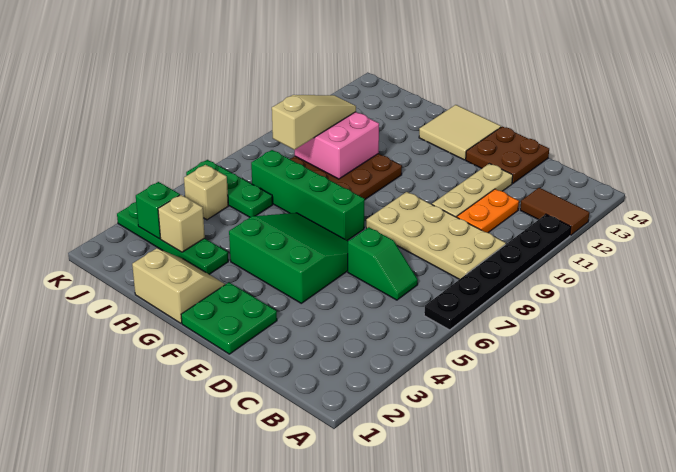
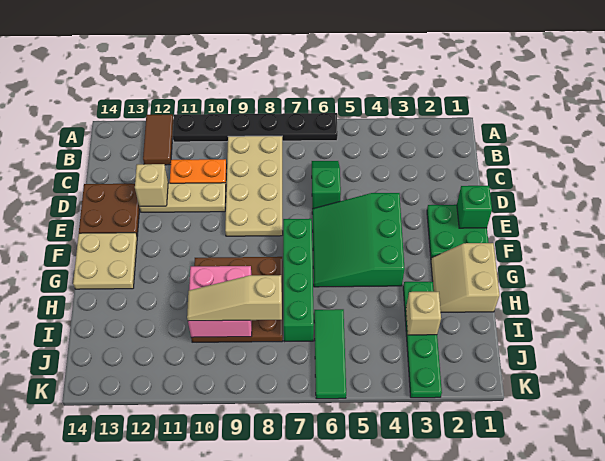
tan tile F13:G14 level 1 -> tan plate F13:G14 level 1
green plate I6:K6 level 1 -> green tile I6:K6 level 1
green brick J3 level 2 -> green brick E1 level 2
tan brick J5 level 1 -> tan brick D12 level 2

